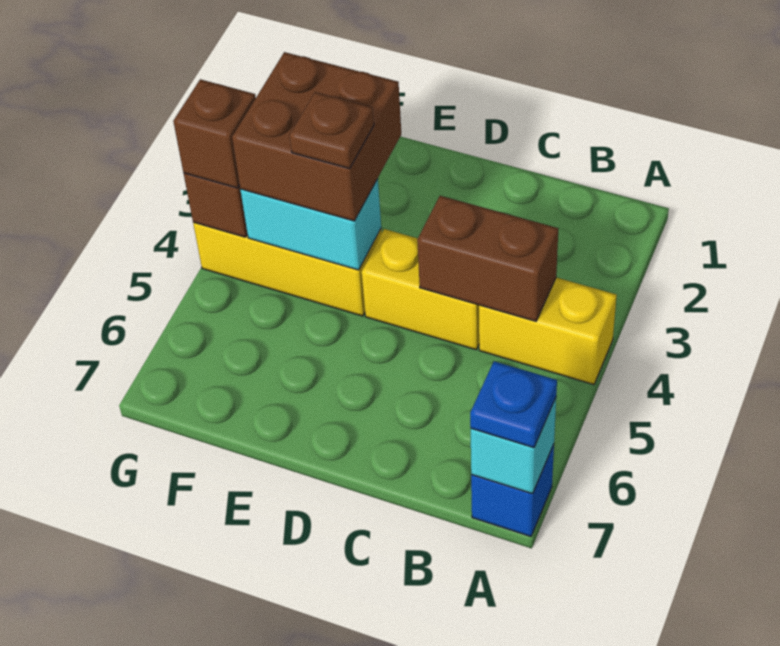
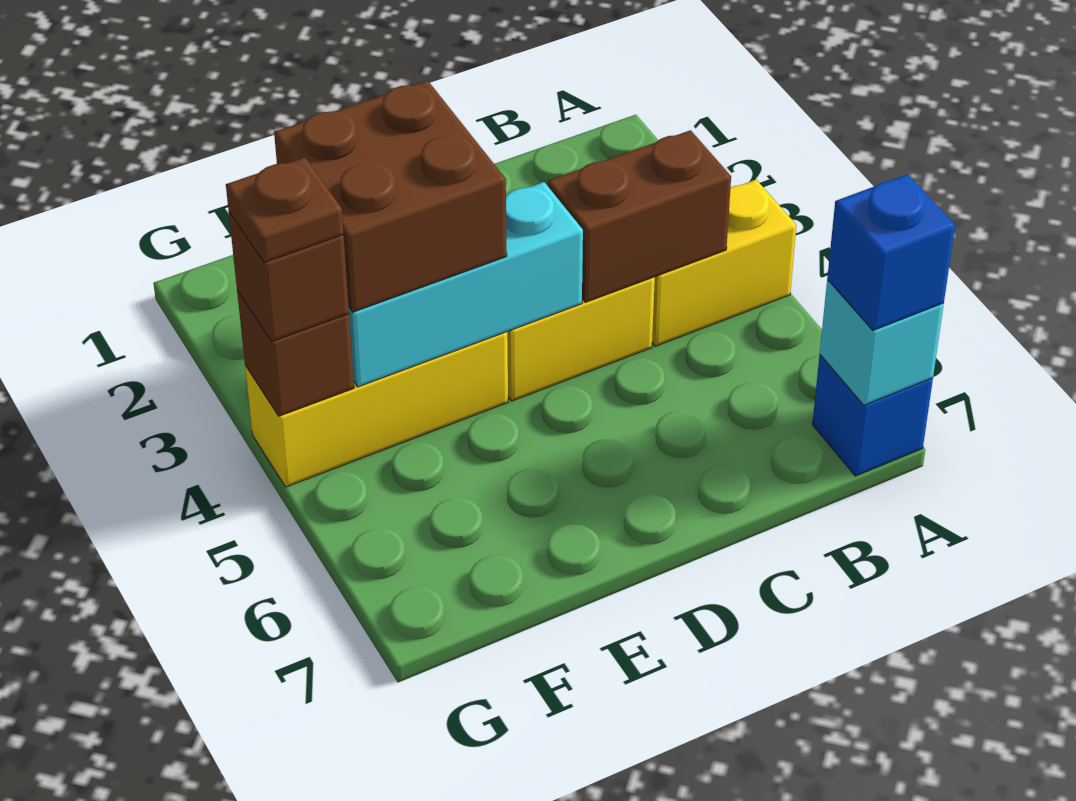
blue plate A7 level 3 -> blue brick A7 level 3
cyan brick E4:F4 level 2 -> cyan brick D4:F4 level 2
brown plate E4 level 4 -> brown plate G4 level 4

